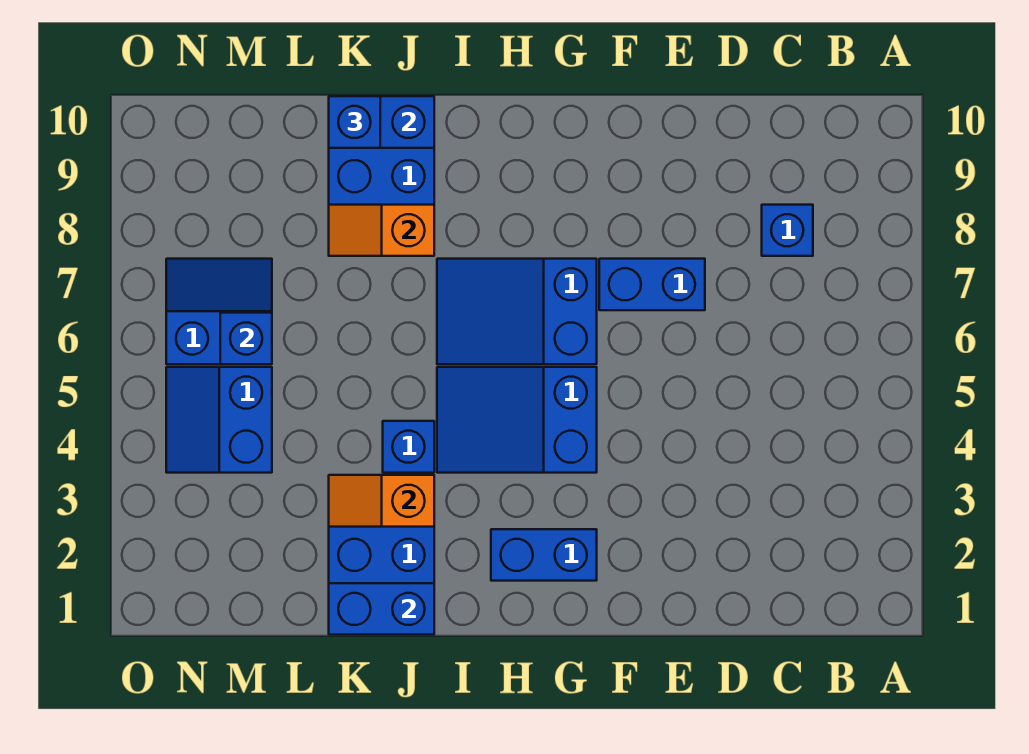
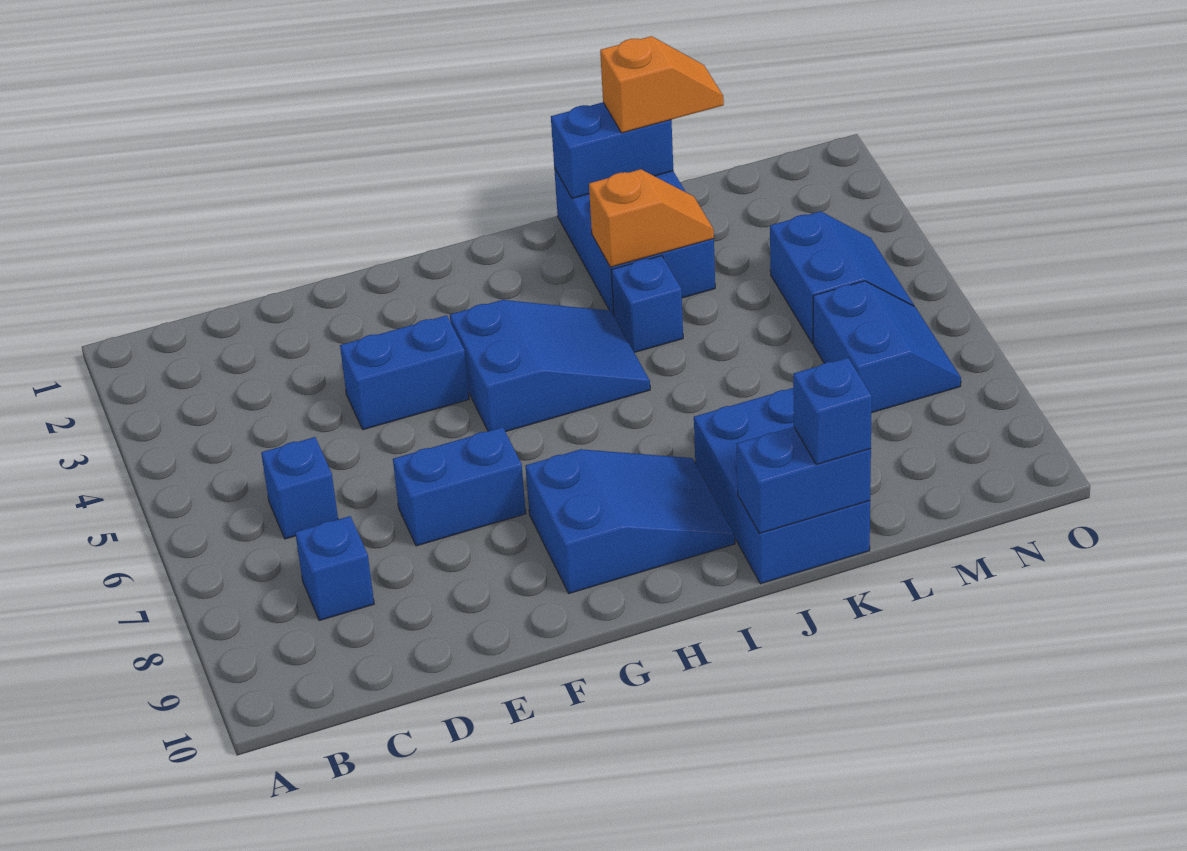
blue brick G2:H2 level 1 -> blue brick E4:F4 level 1
blue slope G6:I7 level 1 top G -> blue slope G8:I9 level 1 top G
orange slope J8:K8 level 2 top J -> orange slope K1:L1 level 3 top K
blue slope M6:N7 level 1 top 6 -> blue slope M6:N7 level 1 top M
blue brick M6 level 2 -> blue brick C6 level 1

